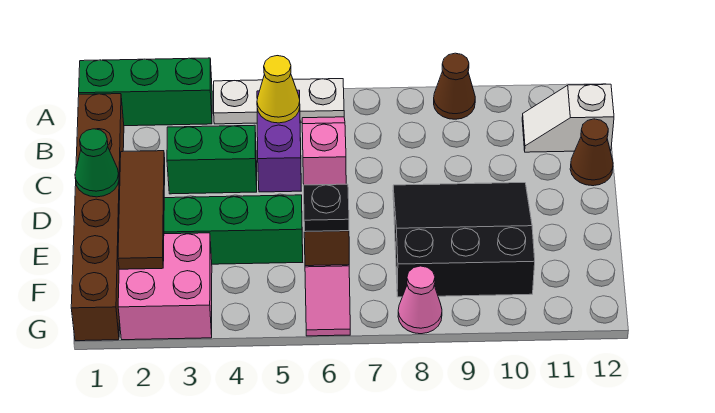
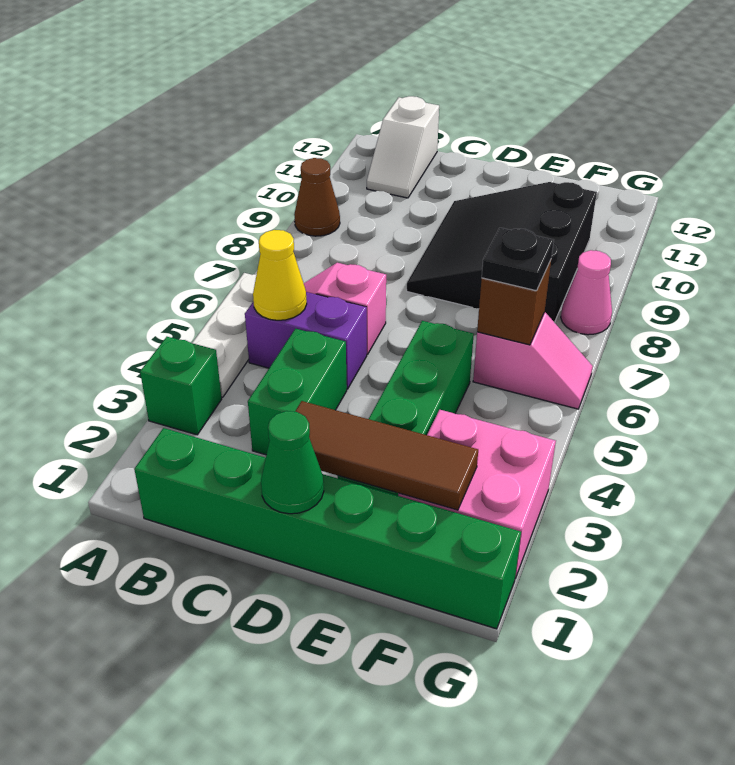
green brick A1:A3 level 1 -> green brick A3 level 1
brown brick B1:G1 level 1 -> green brick B1:G1 level 1
brown cone C12 level 1 -> none

